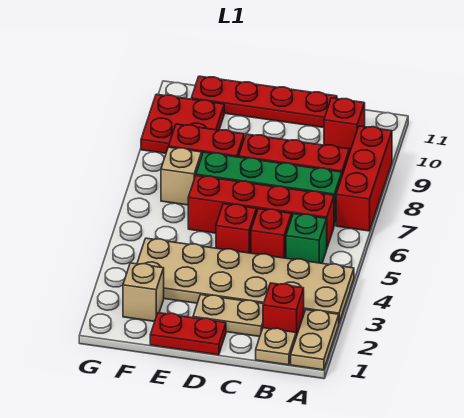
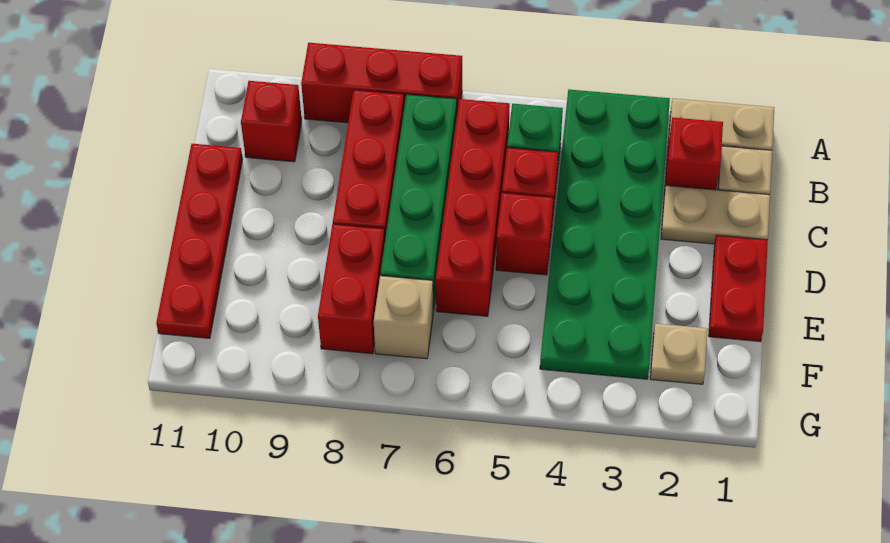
tan plate A3:F4 level 1 -> green plate A3:F4 level 1
tan plate C2:D2 level 1 -> tan plate C1:C2 level 1
tan brick F2 level 1 -> tan plate F2 level 1
red plate F9:G10 level 1 -> none

